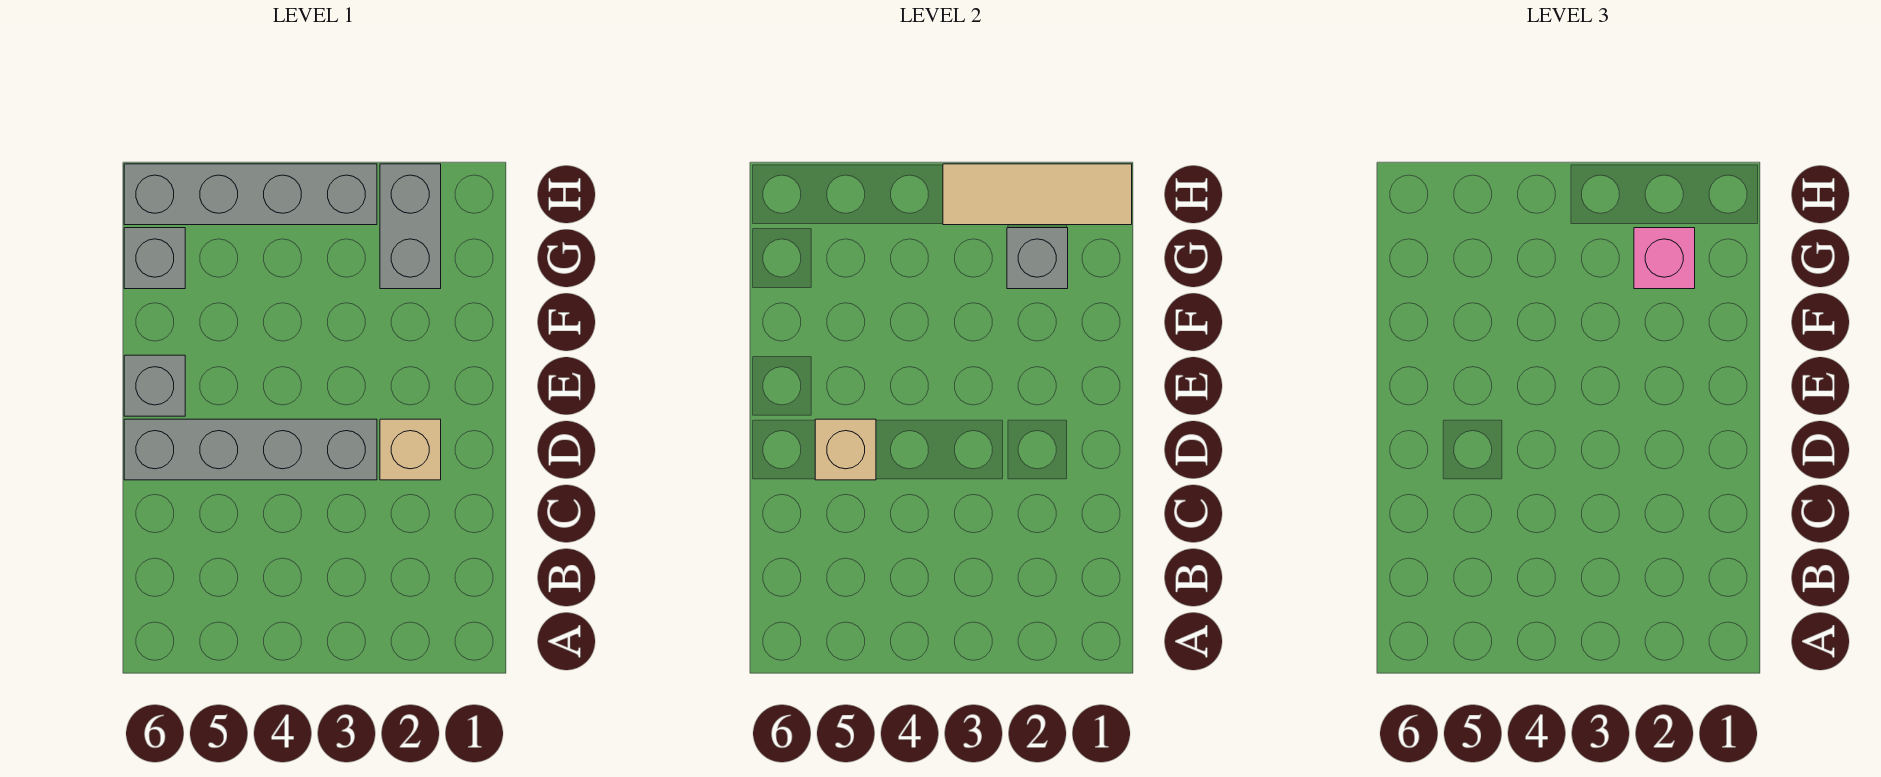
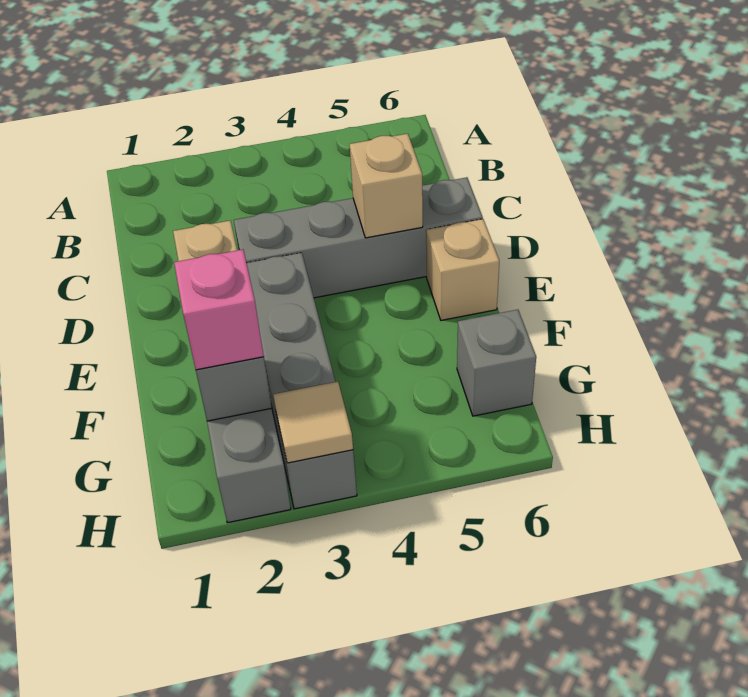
grey brick E6 level 1 -> tan brick E6 level 1
tan tile H1:H3 level 2 -> tan tile H3 level 2
grey brick H3:H6 level 1 -> grey brick E3:H3 level 1

